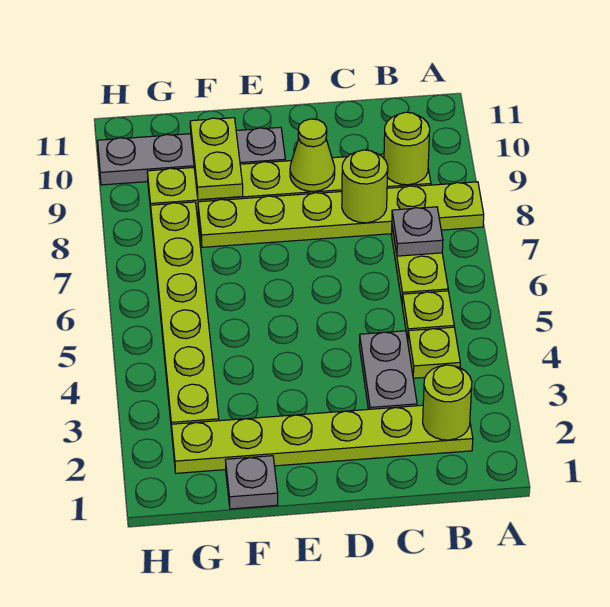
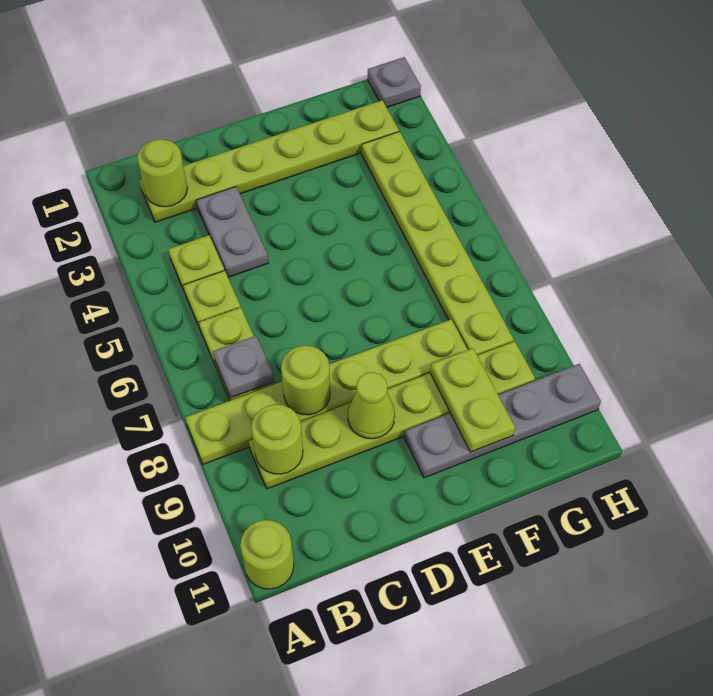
none -> lime round brick A11 level 1
grey plate F1 level 1 -> grey plate H1 level 1

